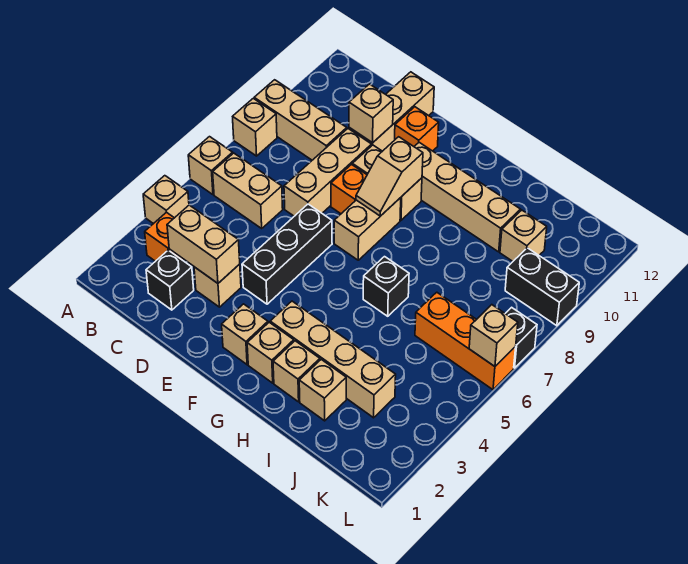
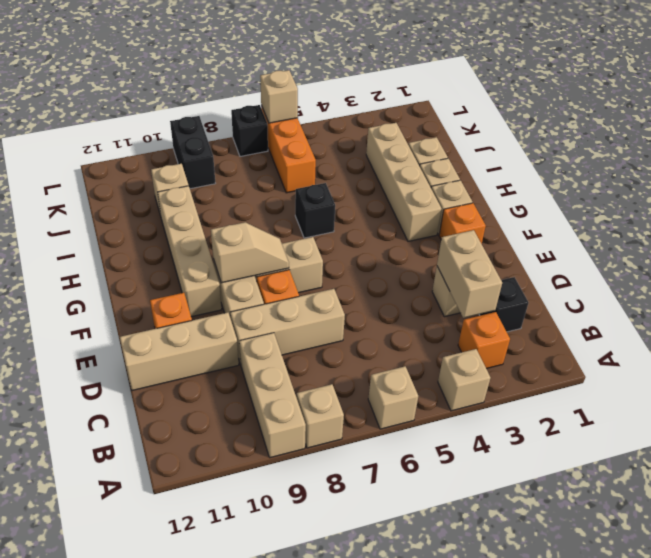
tan brick B6:C6 level 1 -> none
tan brick D10 level 2 -> none
black brick E4:E6 level 1 -> none
tan brick F2 level 1 -> orange brick F2 level 1

